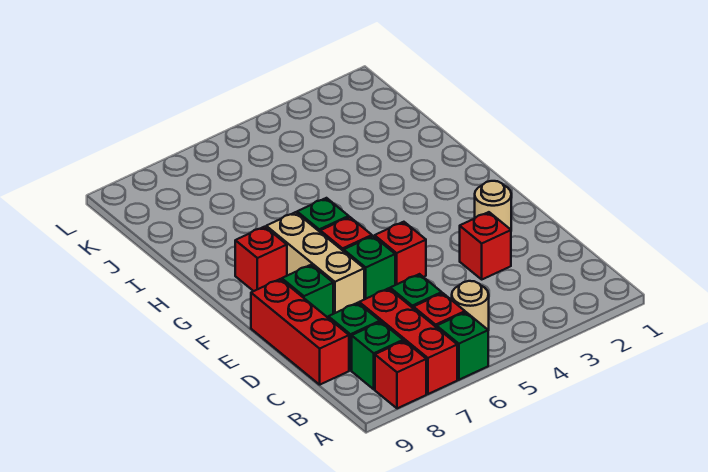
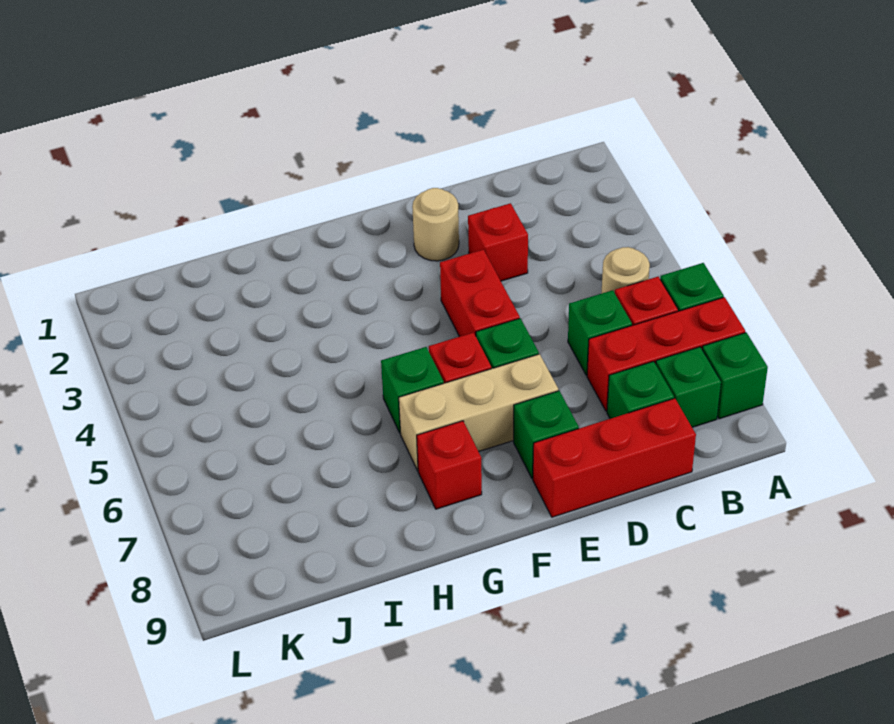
red brick A8 level 1 -> green brick A8 level 1
red brick E5 level 1 -> red brick E4:E5 level 1

